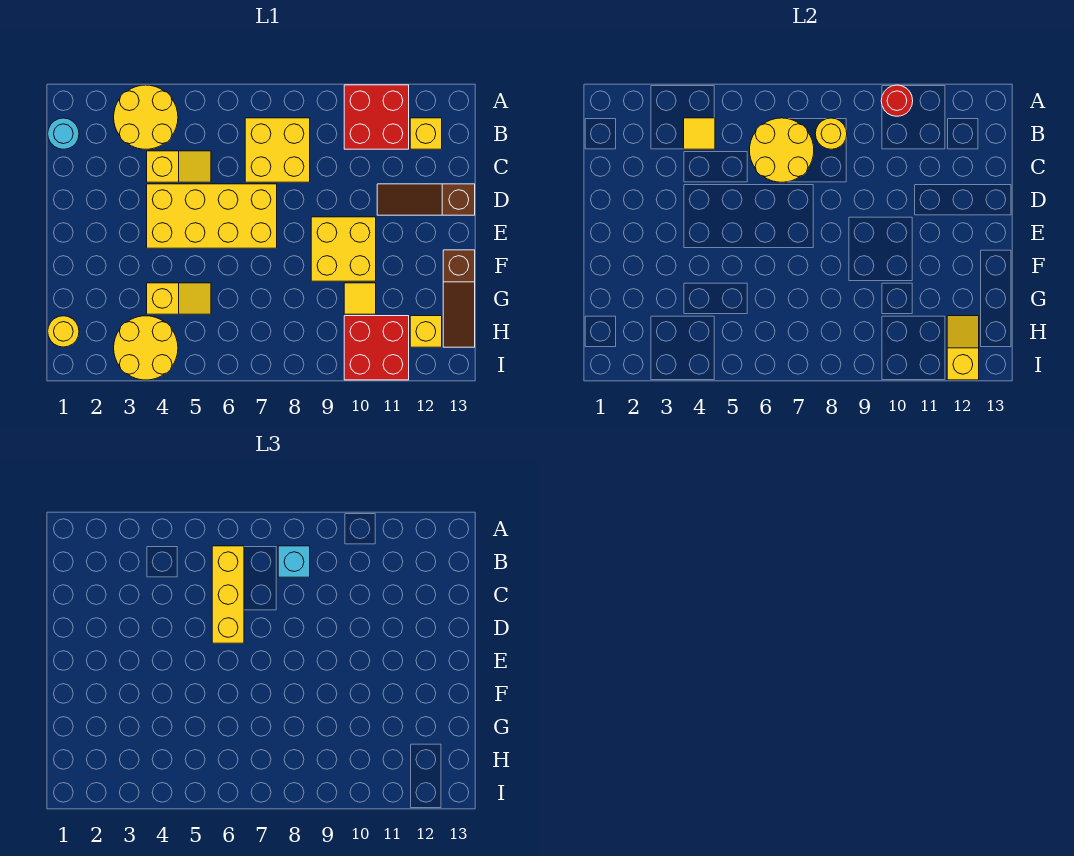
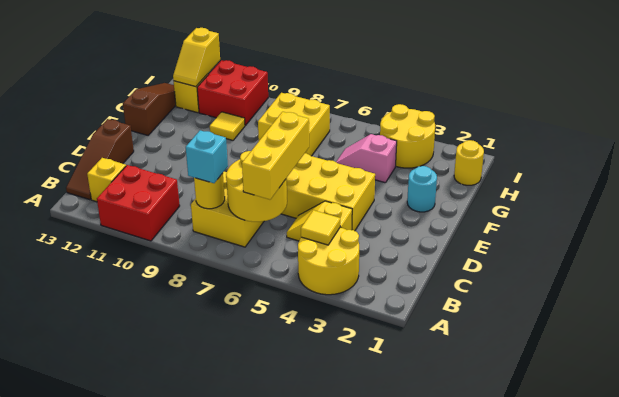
red round brick A10 level 2 -> none
cyan round brick B1 level 1 -> cyan round brick F2 level 1
brown slope D11:D13 level 1 top 13 -> brown slope B13:D13 level 1 top D
yellow brick E9:F10 level 1 -> yellow brick G7:H8 level 1
yellow slope G4:G5 level 1 top 4 -> pink slope G4:G5 level 1 top 4

